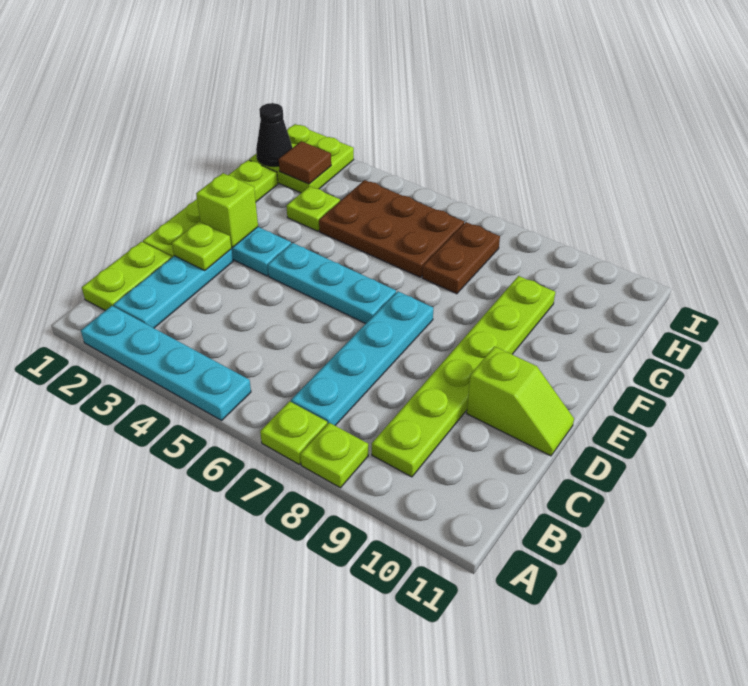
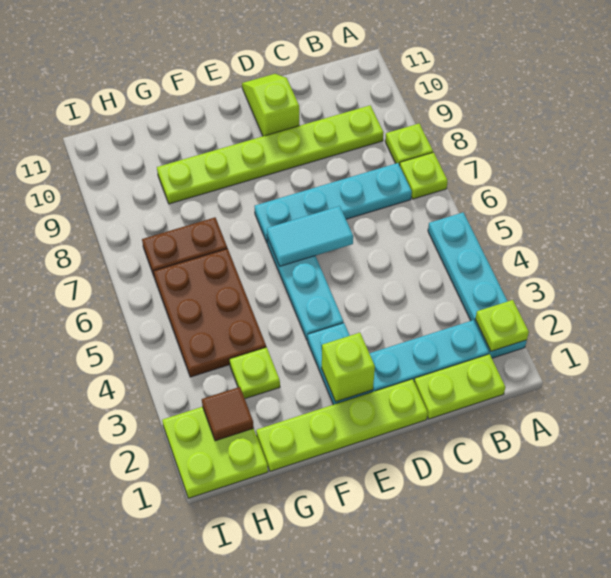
lime plate D2 level 2 -> lime plate A2 level 2
none -> cyan tile D6:E6 level 2
black cone H1 level 2 -> none

